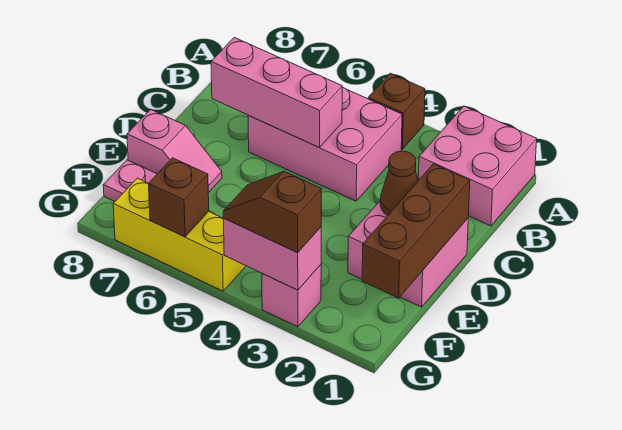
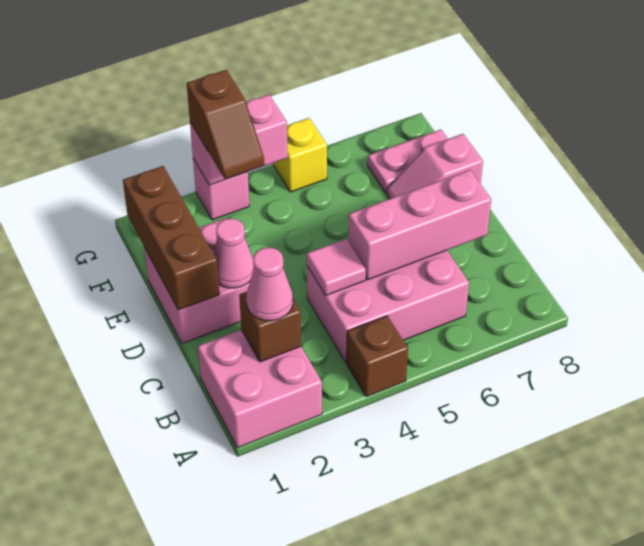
none -> pink cone B2 level 3
none -> pink tile C4 level 2
brown cone D2 level 2 -> pink cone D2 level 2
brown slope G3:G4 level 3 top 3 -> brown slope F3:G3 level 3 top G
yellow brick G5:G7 level 1 -> yellow brick G5 level 1
brown brick G6 level 2 -> brown brick B2 level 2

